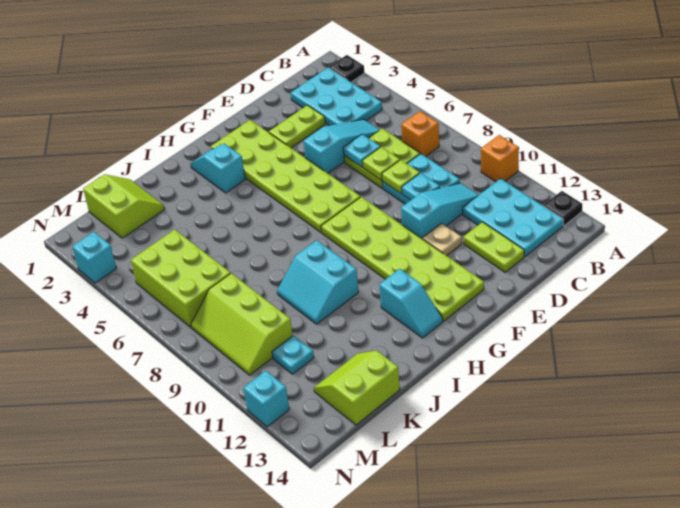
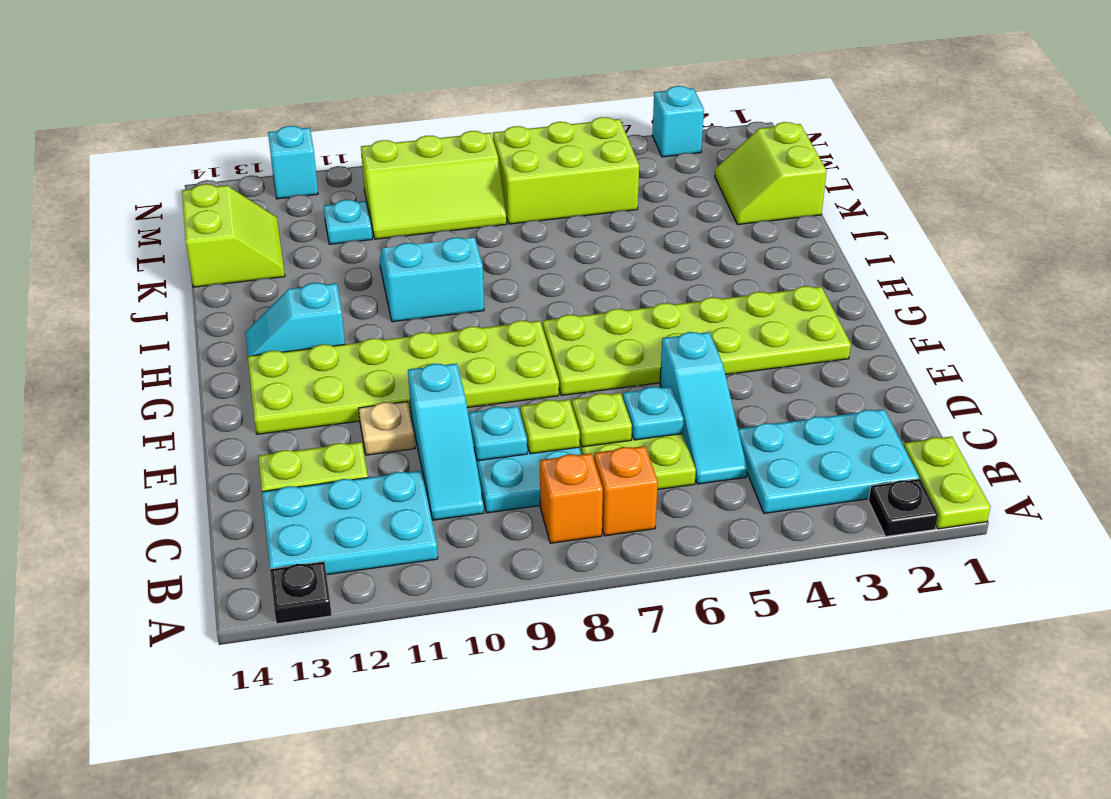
orange brick A10 level 1 -> orange brick B8 level 1
lime plate D3:E3 level 1 -> lime plate A1:B1 level 1
cyan slope H2:H3 level 1 top 3 -> none
lime slope K1:L2 level 1 top L -> lime slope K1:L2 level 1 top 1
lime slope L8:M10 level 1 top L -> lime slope L8:M10 level 1 top M

